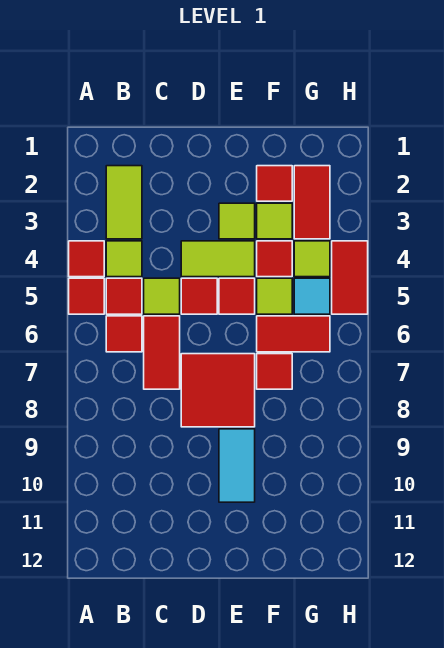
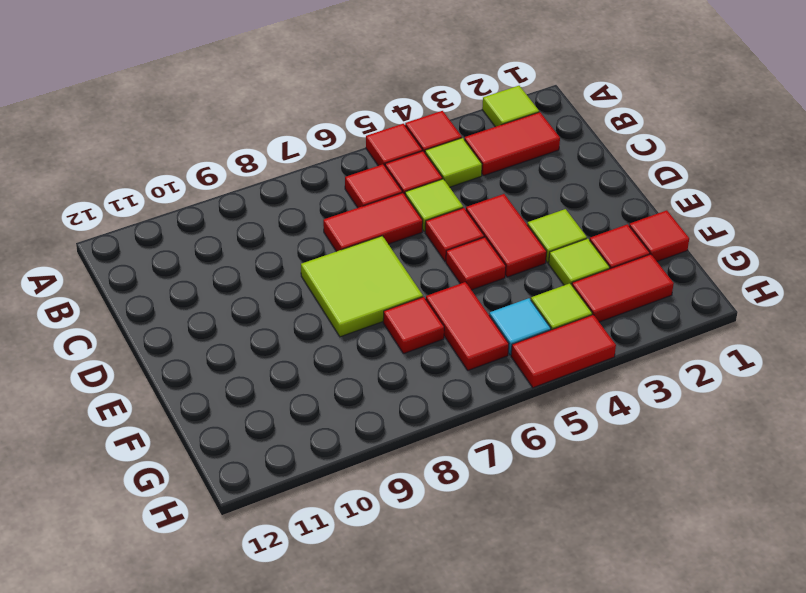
lime tile B2:B3 level 1 -> red tile B2:B3 level 1
lime tile D4:E4 level 1 -> red tile D4:E4 level 1
red tile D7:E8 level 1 -> lime tile D7:E8 level 1
cyan tile E9:E10 level 1 -> none
red tile F4 level 1 -> red tile F1 level 1
lime tile F5 level 1 -> lime tile A2 level 1

